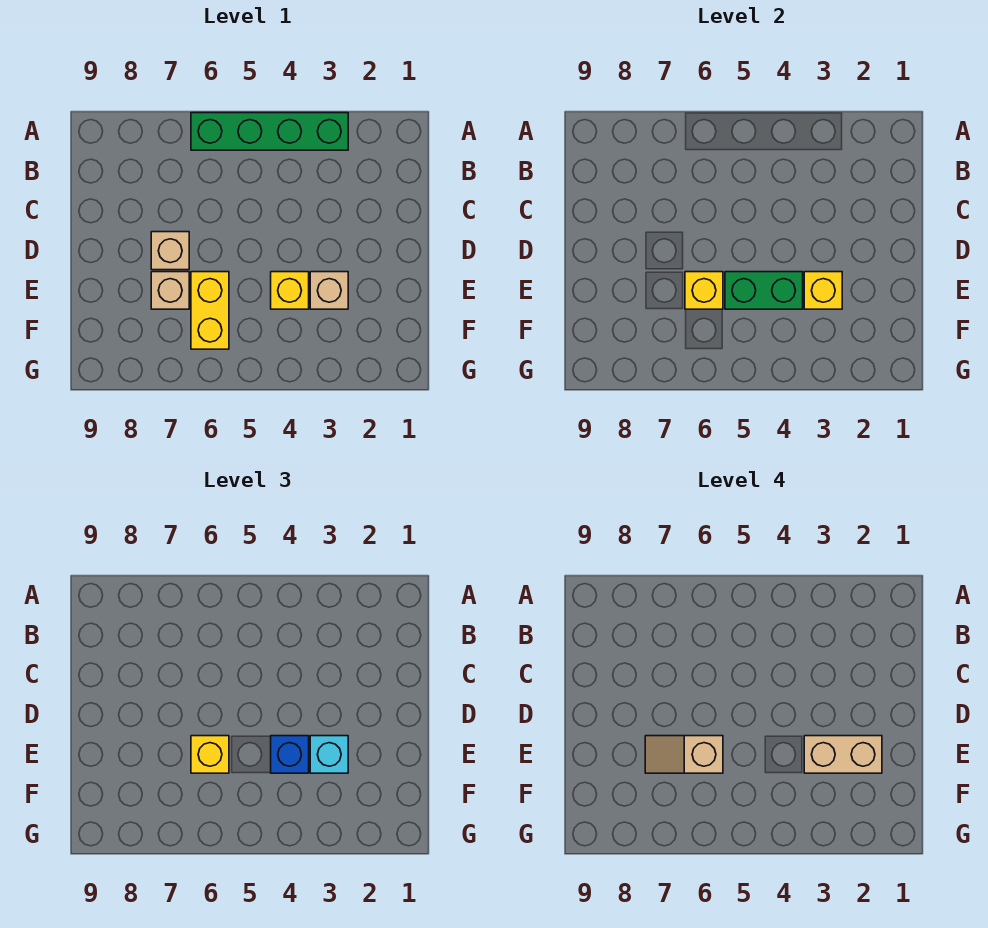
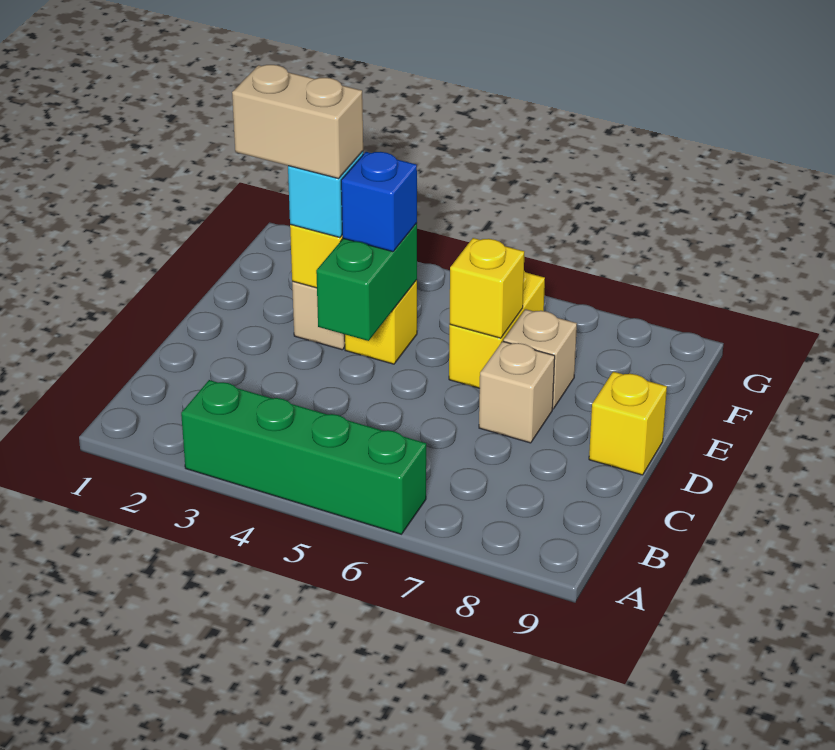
green brick E4:E5 level 2 -> green brick D4:E4 level 2
yellow brick E6 level 3 -> yellow brick D9 level 1
tan slope E6:E7 level 4 top 6 -> none

